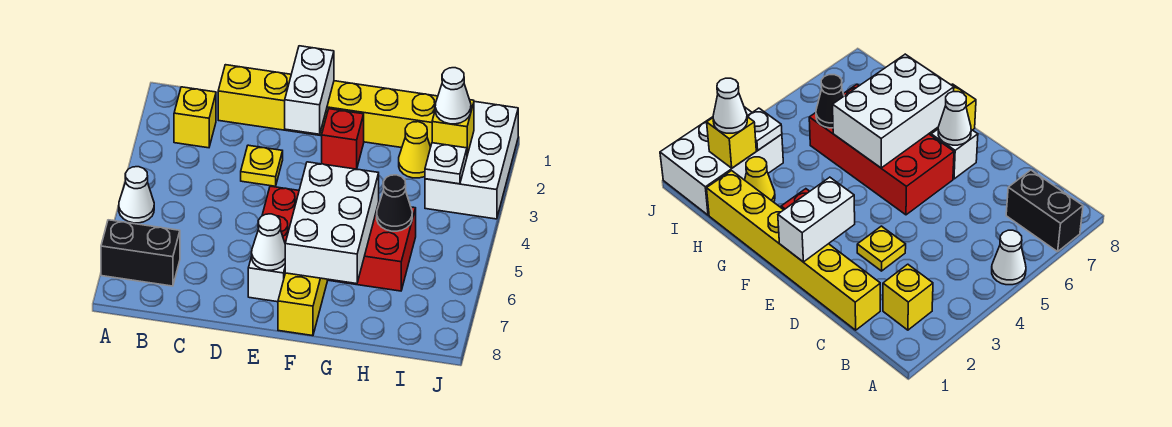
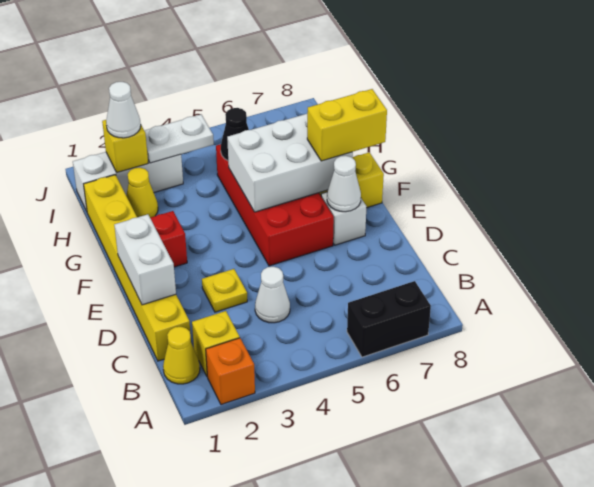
none -> orange brick A2 level 1
white cone A5 level 1 -> white cone C4 level 1
black brick A7:B7 level 1 -> black brick A6:A7 level 1
none -> yellow cone B1 level 1
white brick E1:E2 level 2 -> white brick D1:E1 level 2
none -> yellow brick F7:F8 level 3
white brick I1:J3 level 1 -> white brick I1:I3 level 1
white plate I3 level 2 -> white plate I3:I4 level 2

